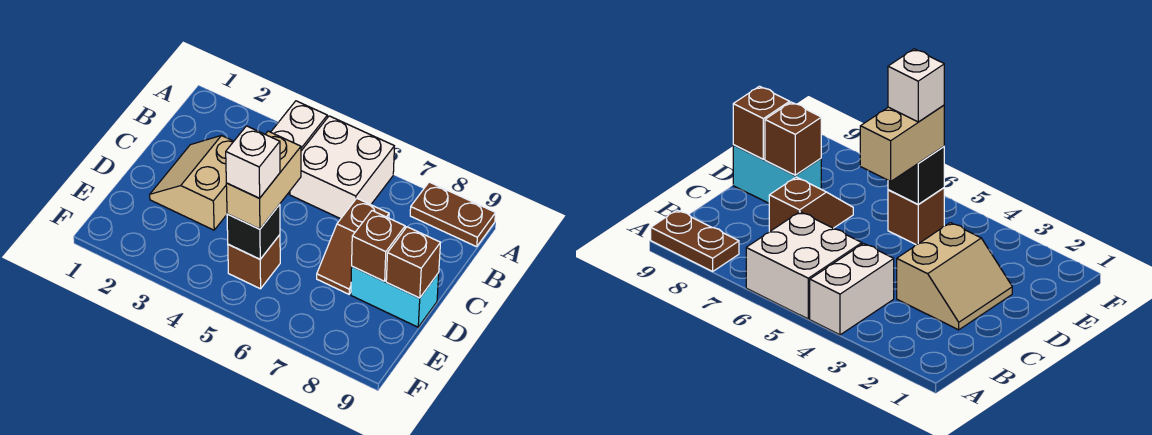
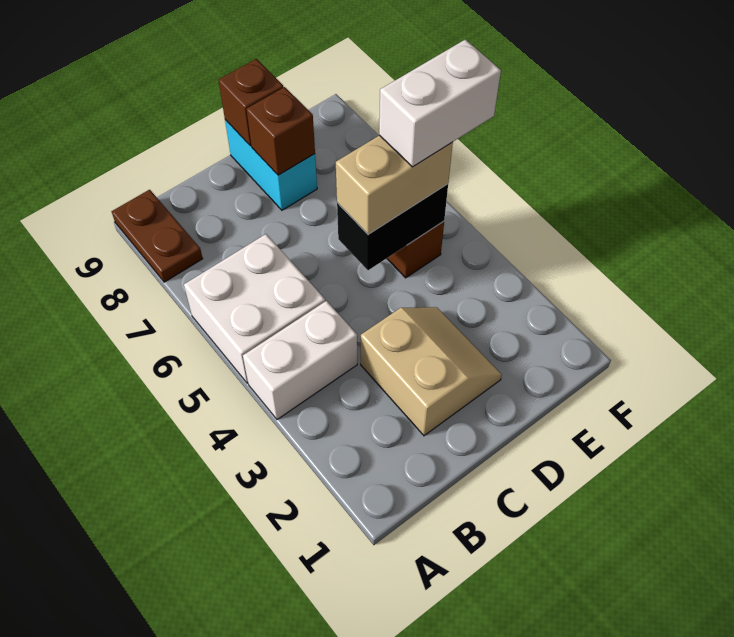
tan slope C2:D3 level 1 top 3 -> tan slope C2:D3 level 1 top C
brown slope C7:D7 level 1 top C -> none
black brick E5 level 2 -> black brick D5:E5 level 2
white brick E5 level 4 -> white brick E5:F5 level 4

